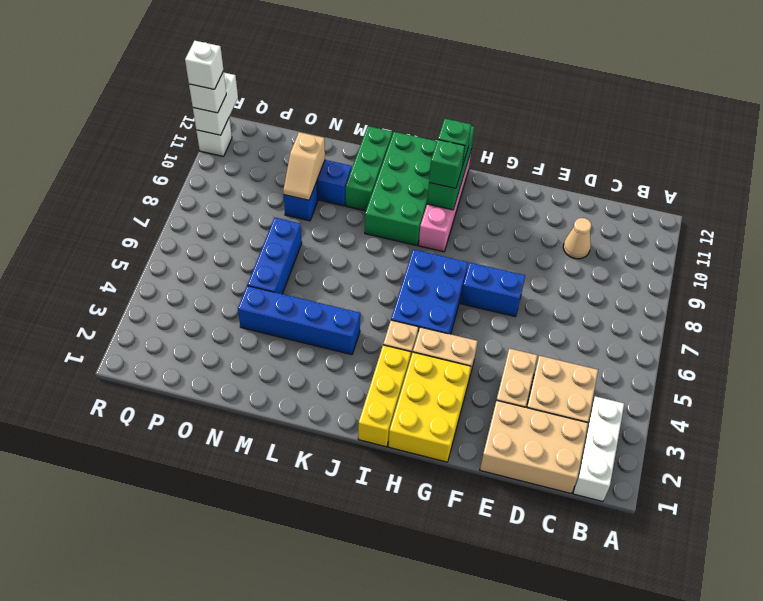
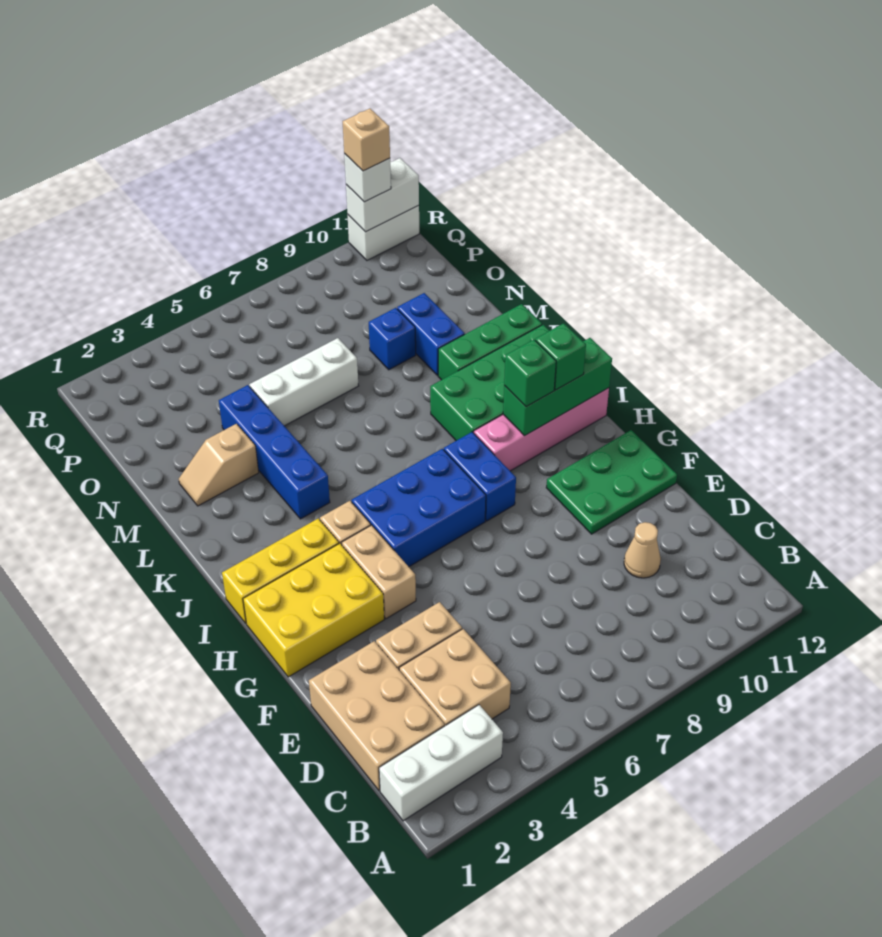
blue brick F7:G7 level 1 -> blue brick H8:I8 level 1
none -> green plate F10:G12 level 1
blue brick N5:N7 level 1 -> white brick N5:N7 level 1
tan slope N9:N10 level 2 top 10 -> tan slope M2:M3 level 1 top 3
white brick R11 level 1 -> white brick R11:R12 level 1
white brick R11 level 4 -> tan brick R11 level 4

